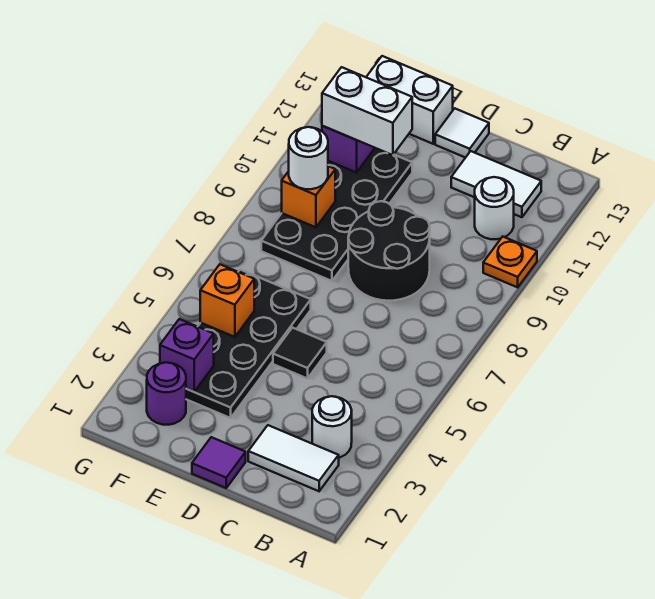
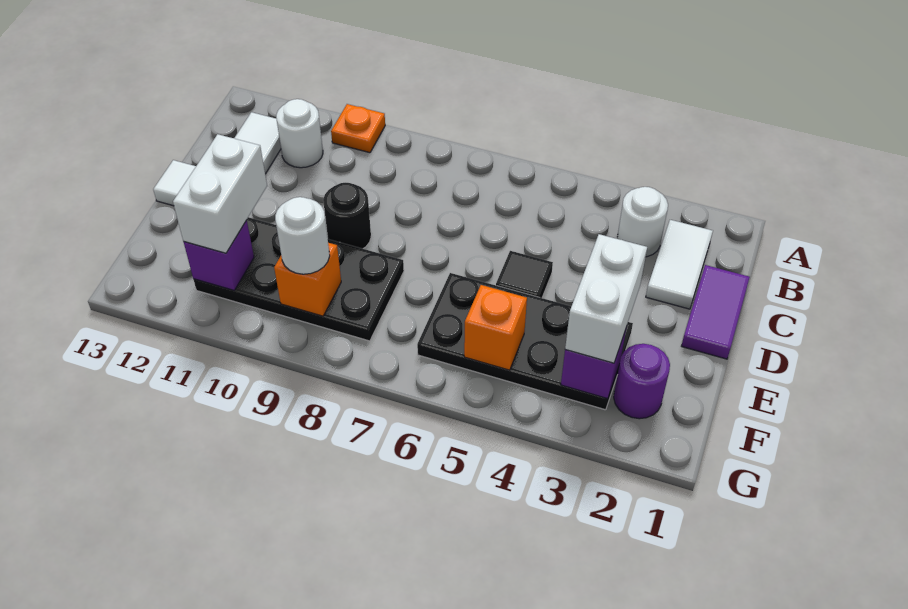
black round brick C8:D9 level 1 -> black round brick D9 level 1
purple tile D1 level 1 -> purple tile C1:D1 level 1
white brick E13:F13 level 1 -> white brick E3:F3 level 3

